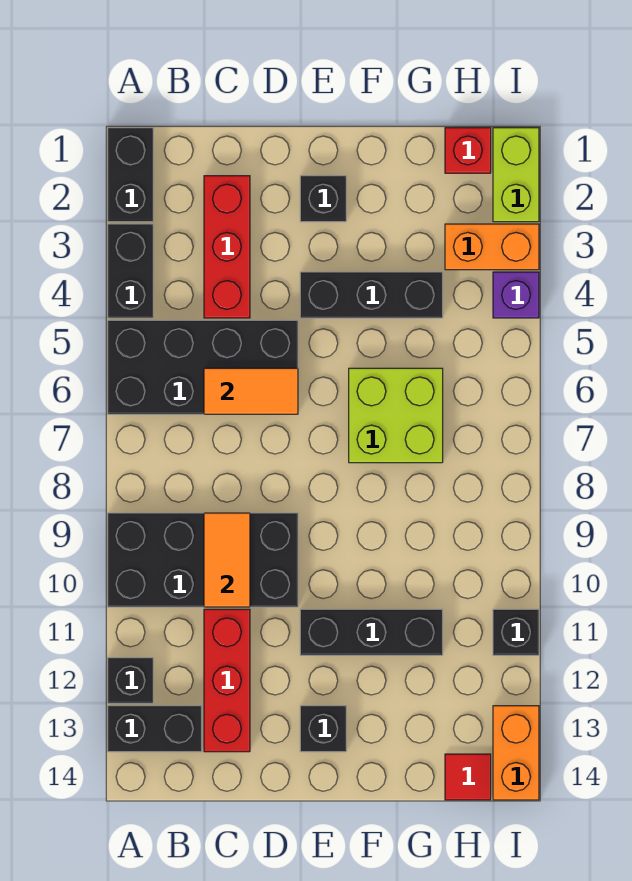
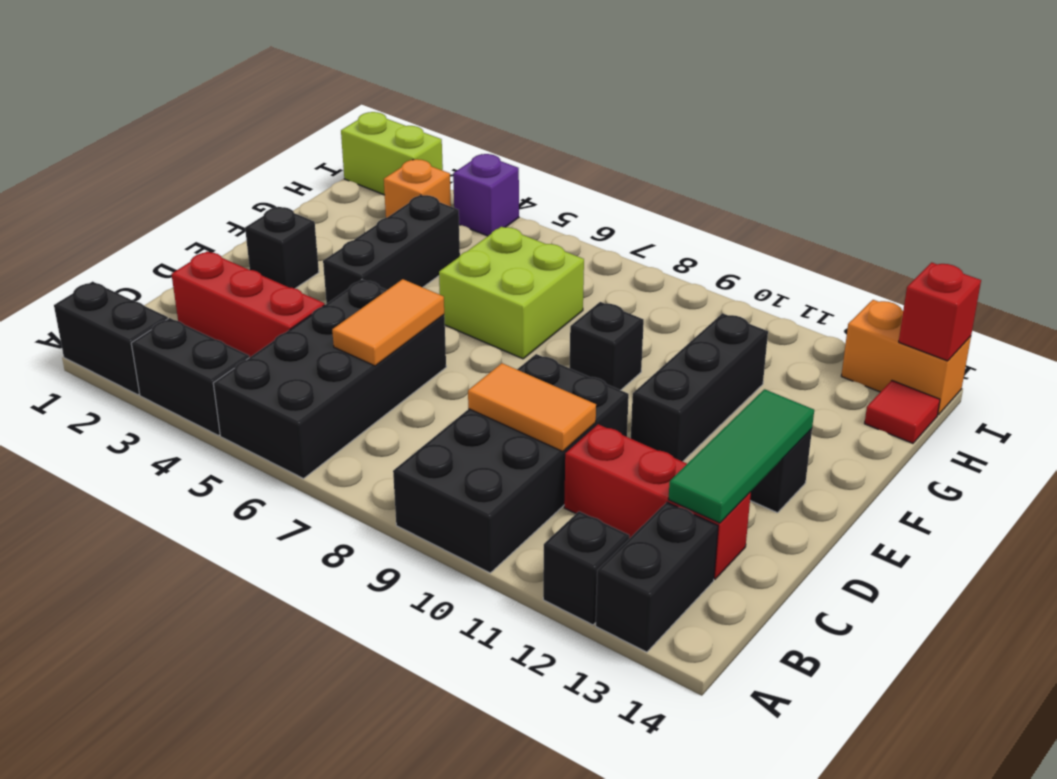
none -> green tile C13:E13 level 2
red brick H1 level 1 -> red brick I14 level 2
orange brick H3:I3 level 1 -> orange brick H3 level 1
black brick I11 level 1 -> black brick F9 level 1

